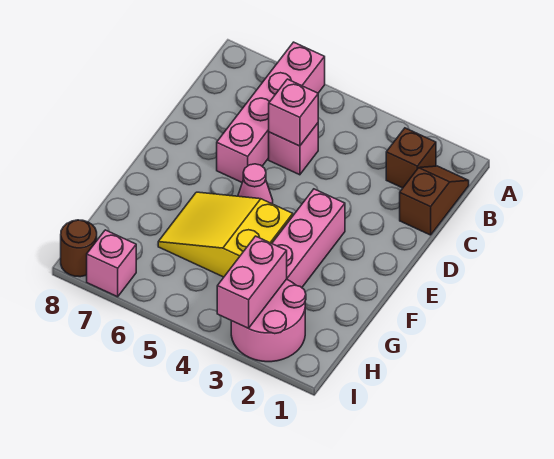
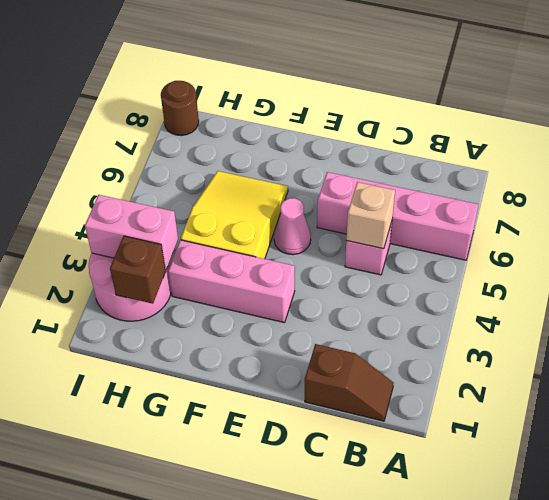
brown brick B2 level 1 -> brown brick H2 level 2
pink brick C5 level 2 -> tan brick C5 level 2
pink brick I7 level 1 -> none

